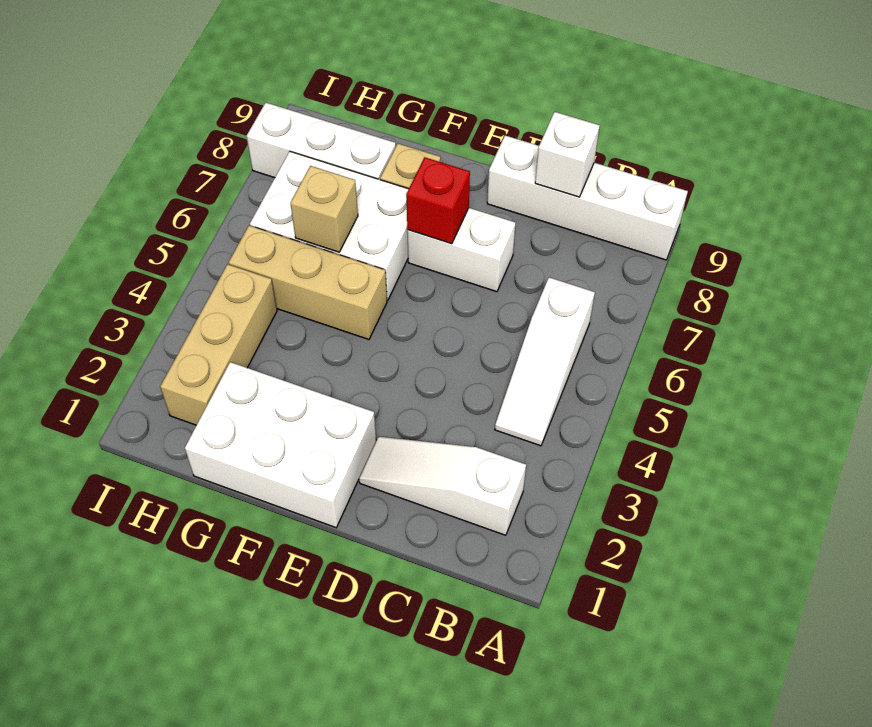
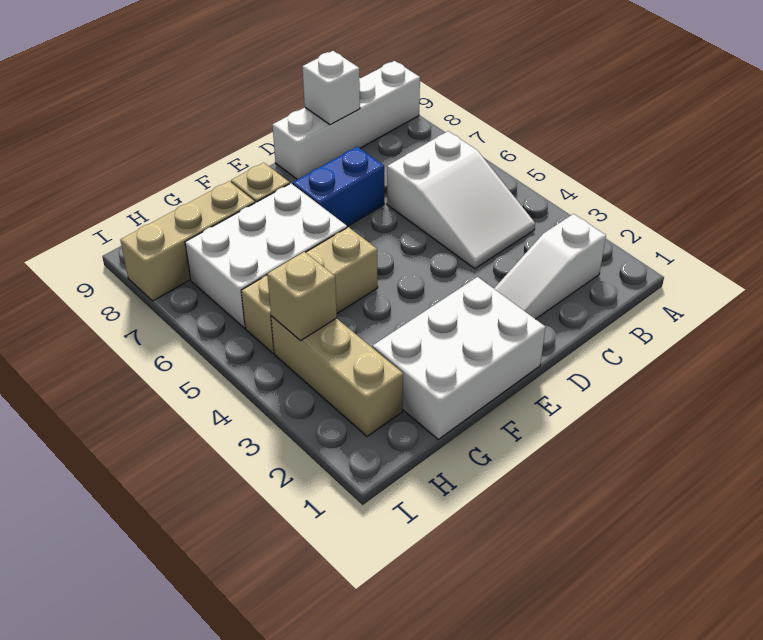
white slope B4:B6 level 1 top 6 -> white slope B4:C6 level 1 top 6
white brick D7:E7 level 1 -> blue brick D7:E7 level 1
red brick E7 level 2 -> none
tan brick G6 level 2 -> tan brick H4 level 2
white brick G8:I8 level 1 -> tan brick G8:I8 level 1

